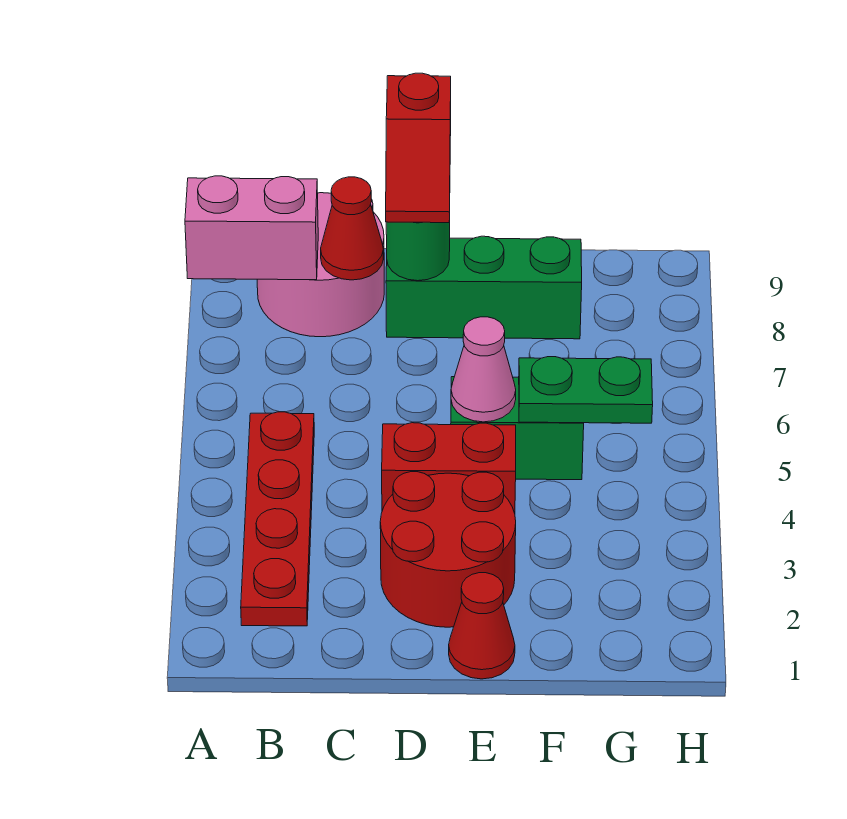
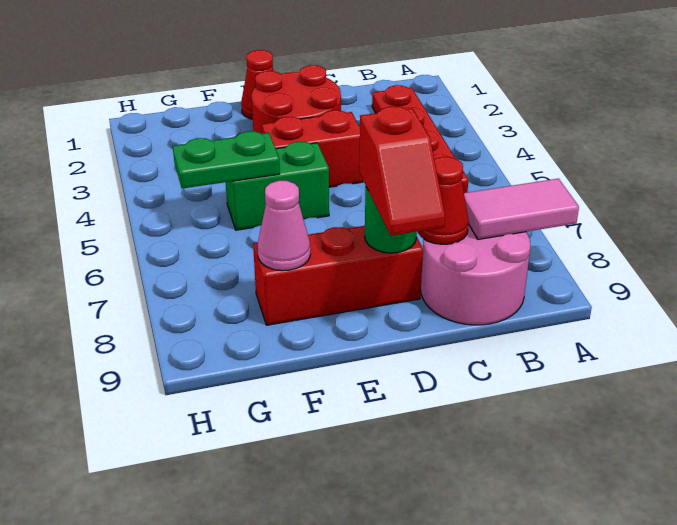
pink brick A8:B8 level 2 -> pink tile A8:B8 level 2
green brick D8:F8 level 1 -> red brick D8:F8 level 1
red slope D8:D9 level 3 top 9 -> red slope D8:D9 level 3 top 8
pink cone E5 level 2 -> pink cone F8 level 2

